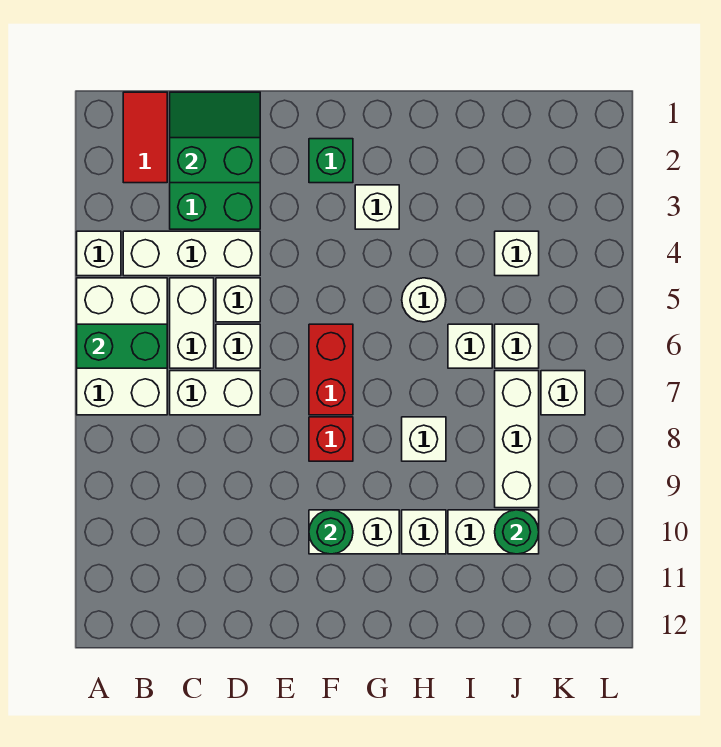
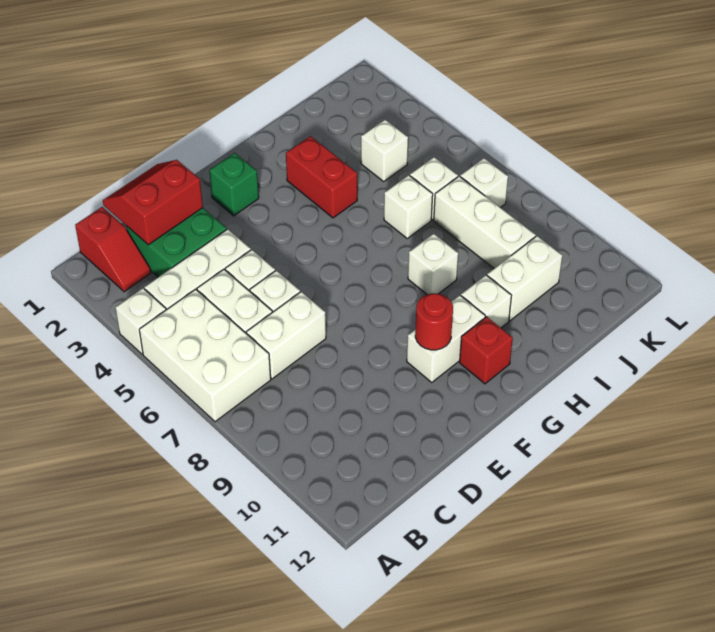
green brick A6:B6 level 2 -> none
red tile B1:B2 level 1 -> red slope B1:B2 level 1 top 1
green slope C1:D2 level 2 top 2 -> red slope C1:D2 level 2 top 2
red brick F6:F7 level 1 -> red brick H3:H4 level 1
red brick F8 level 1 -> red brick G11 level 1
green round brick F10 level 2 -> red round brick F10 level 2
white brick G3 level 1 -> none
white round brick H5 level 1 -> none
green round brick J10 level 2 -> none

